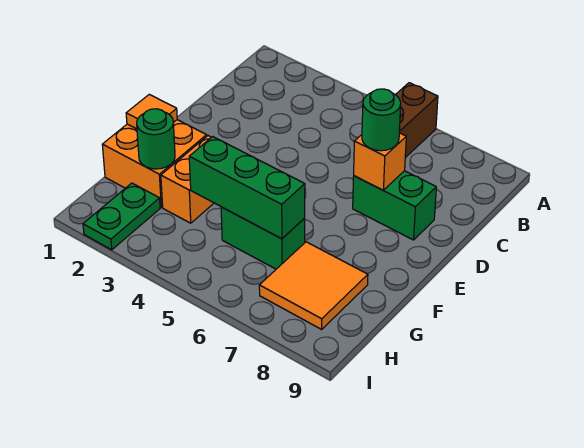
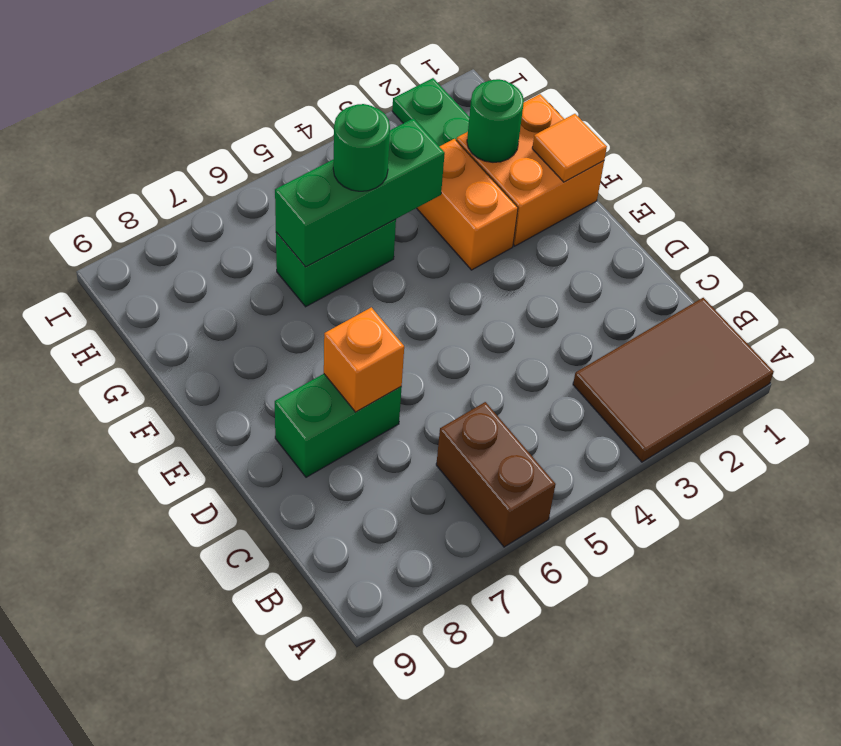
none -> brown tile A1:B3 level 1
green round brick D7 level 3 -> green round brick G5 level 3
orange tile G7:H8 level 1 -> none

